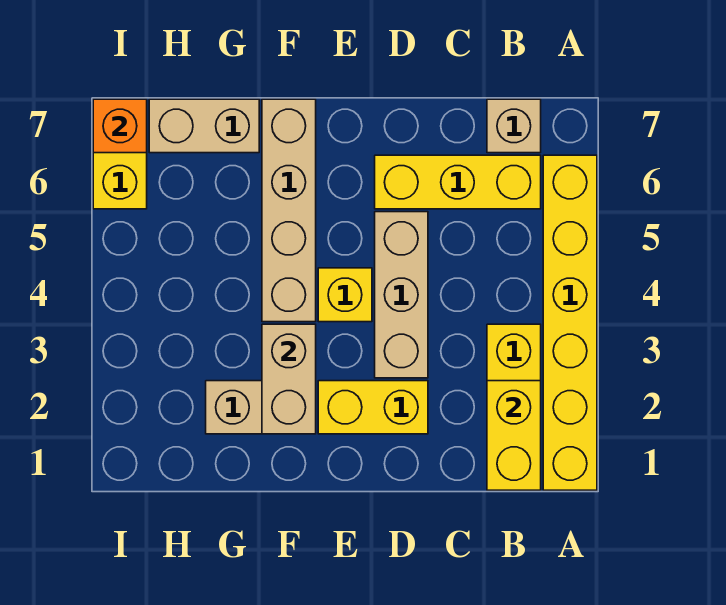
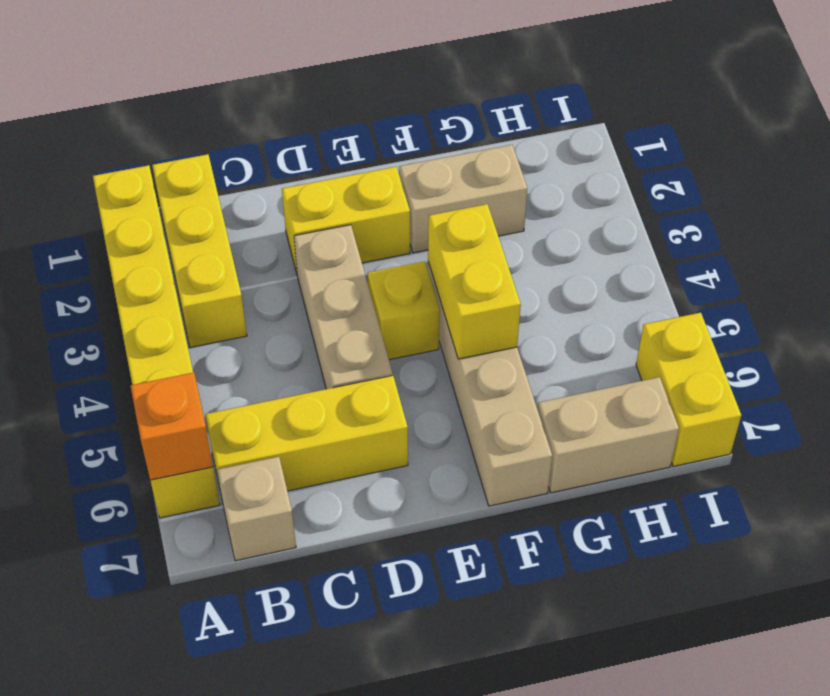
yellow brick B1:B2 level 2 -> yellow brick F4:F5 level 2
tan brick F2:F3 level 2 -> none
orange brick I7 level 2 -> orange brick A6 level 2

